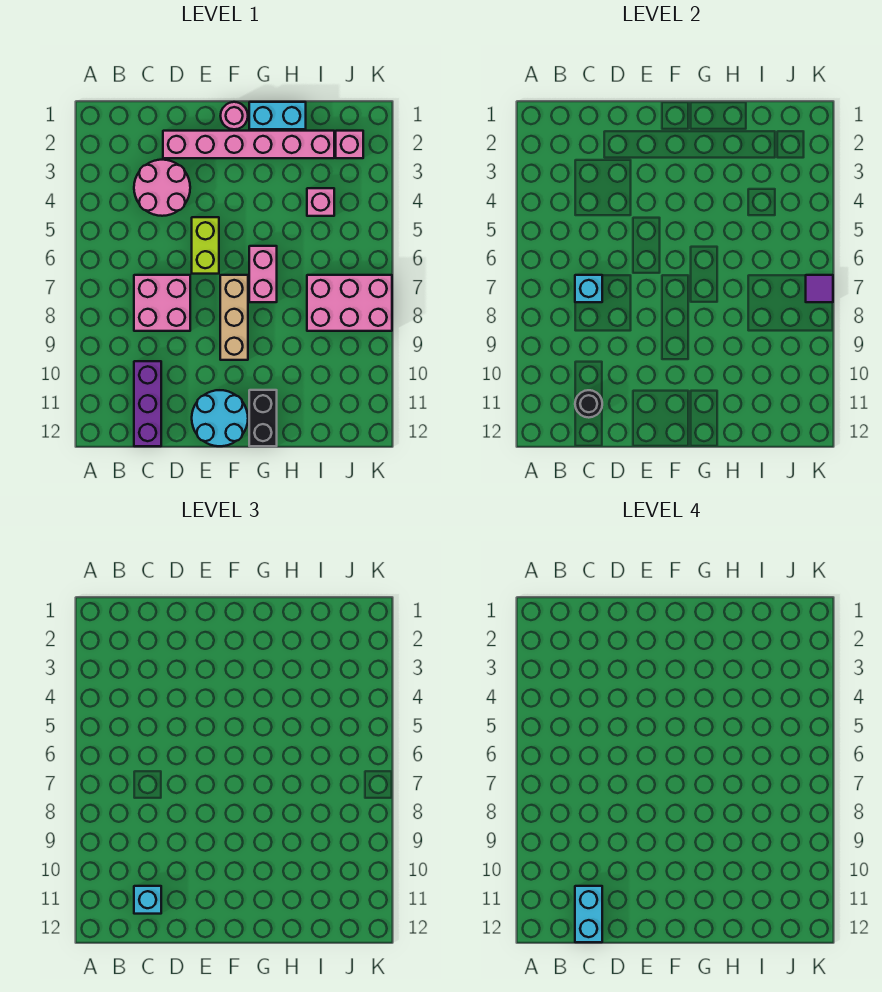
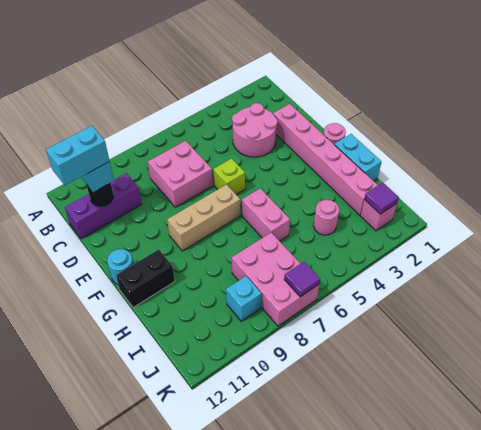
cyan brick C7 level 2 -> cyan brick J9 level 1
lime brick E5:E6 level 1 -> lime brick E6 level 1
cyan round brick E11:F12 level 1 -> cyan round brick F12 level 1
pink brick G6:G7 level 1 -> pink brick G6:H6 level 1
pink brick I4 level 1 -> pink round brick I4 level 1
none -> purple tile J2 level 2

